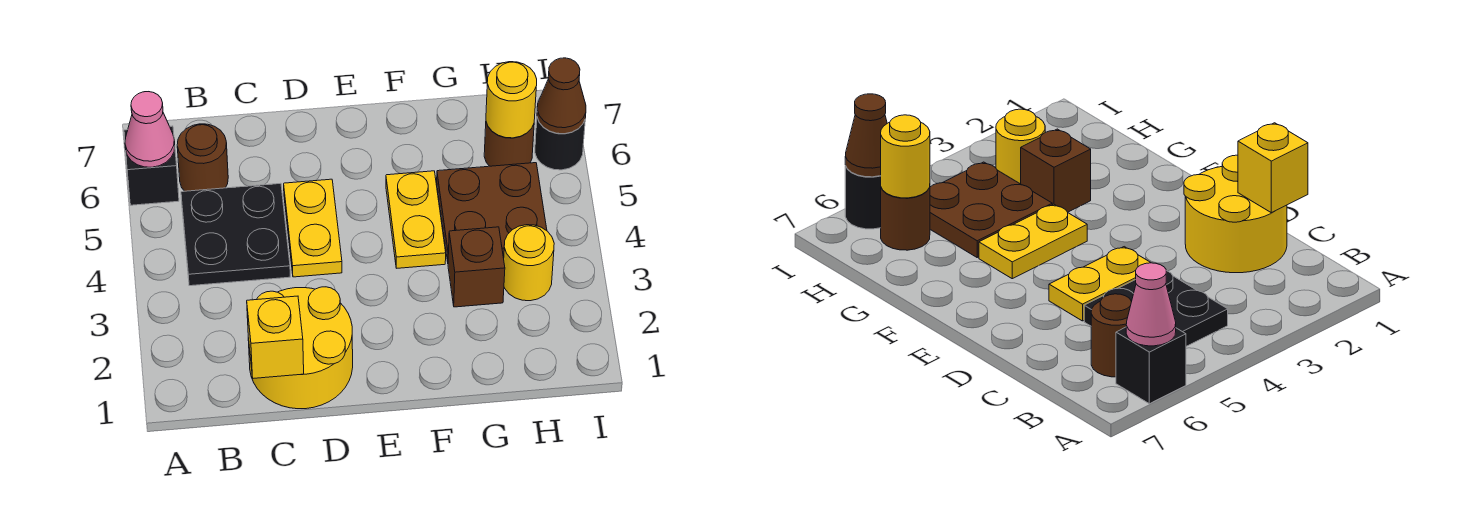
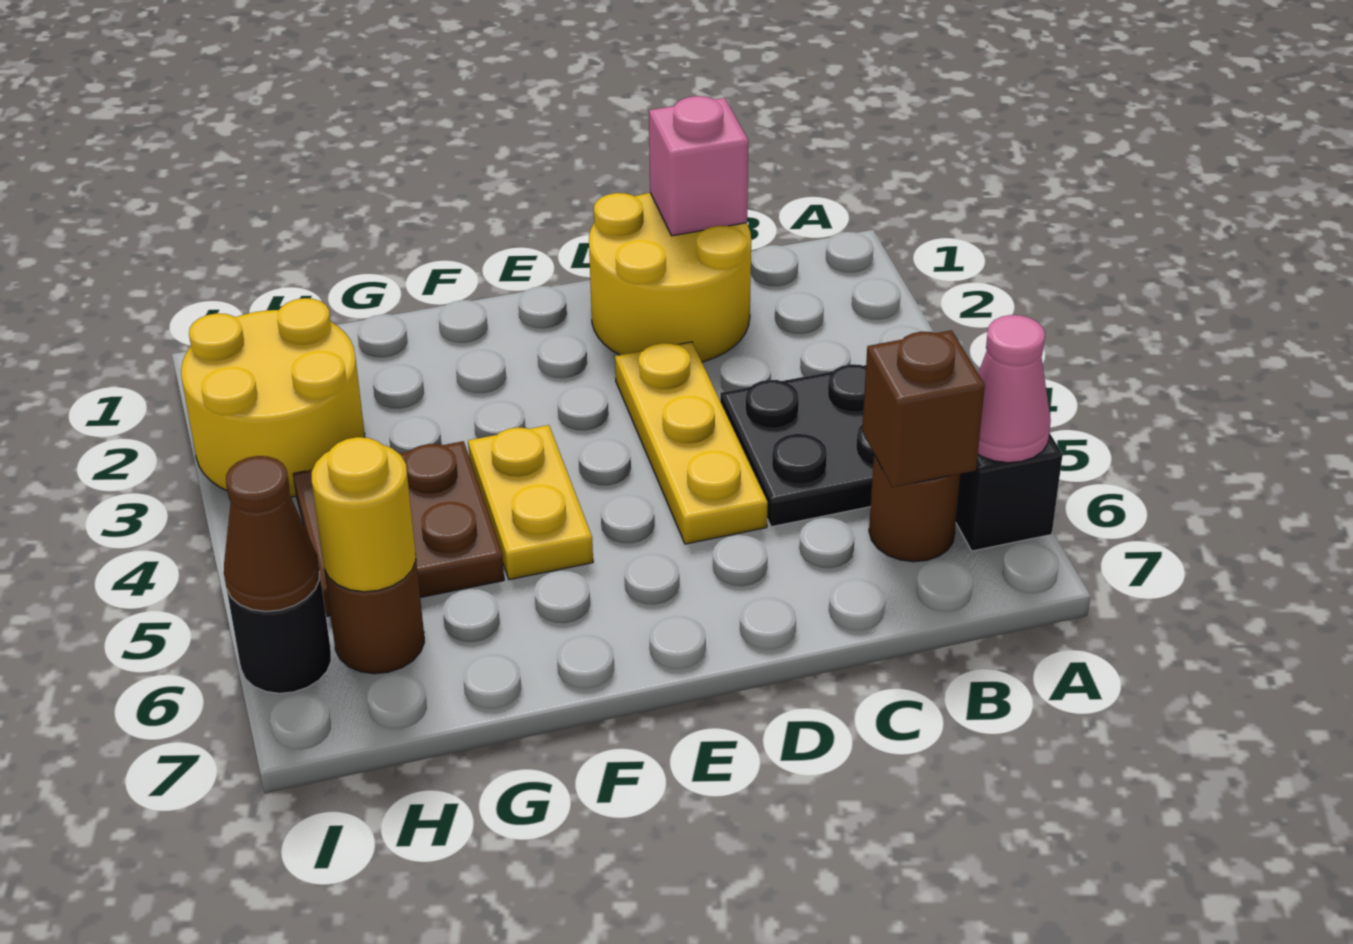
yellow brick C1 level 2 -> pink brick C1 level 2
yellow plate D4:D5 level 1 -> yellow plate D3:D5 level 1
brown brick G3 level 1 -> brown brick B6 level 2
yellow round brick H3 level 1 -> yellow round brick H2:I3 level 1

